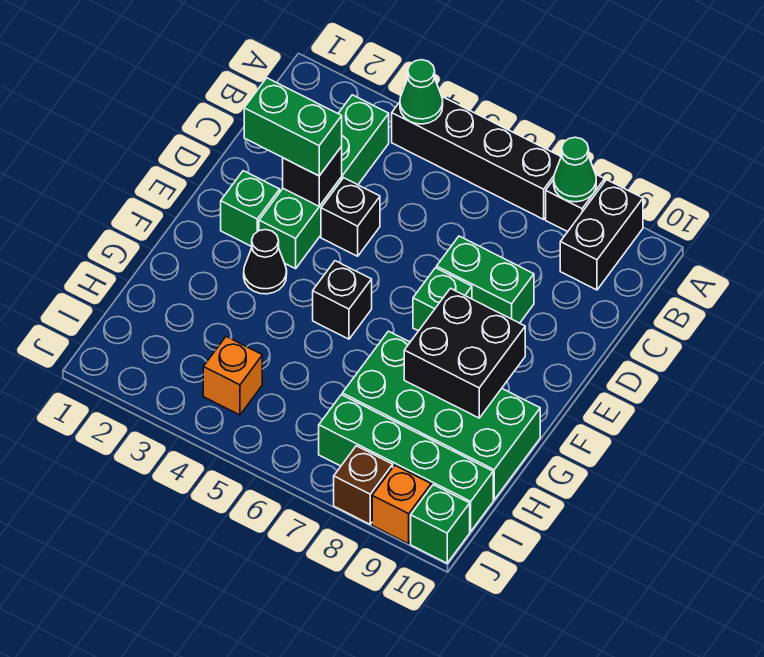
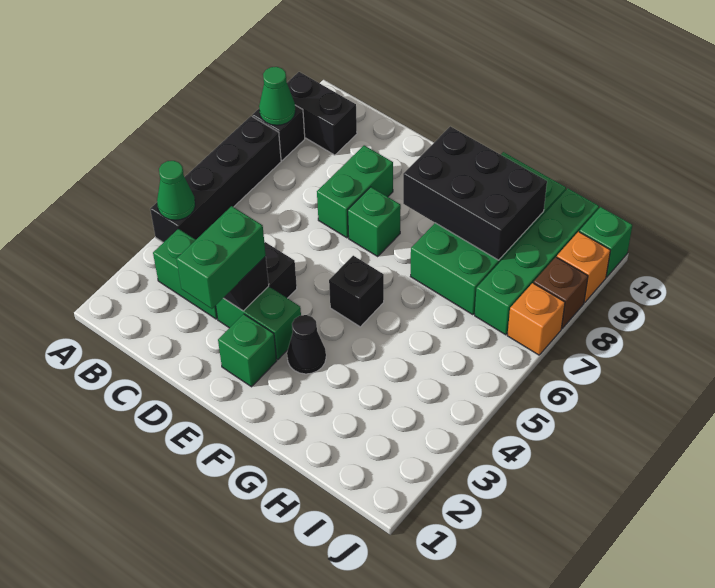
black brick F8:G9 level 2 -> black brick F8:H9 level 2
orange brick I4 level 1 -> orange brick J7 level 1

